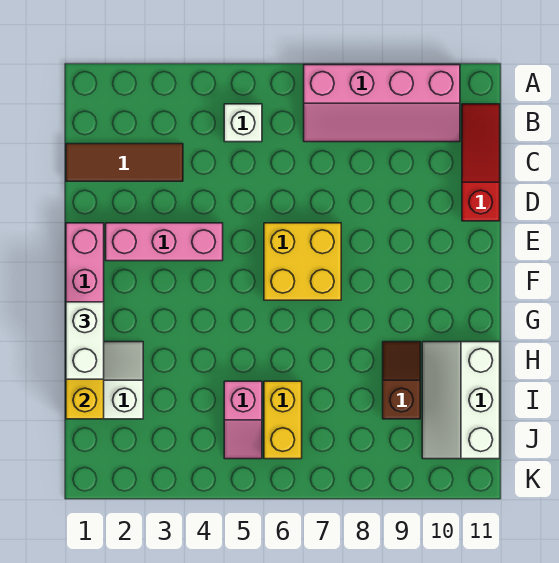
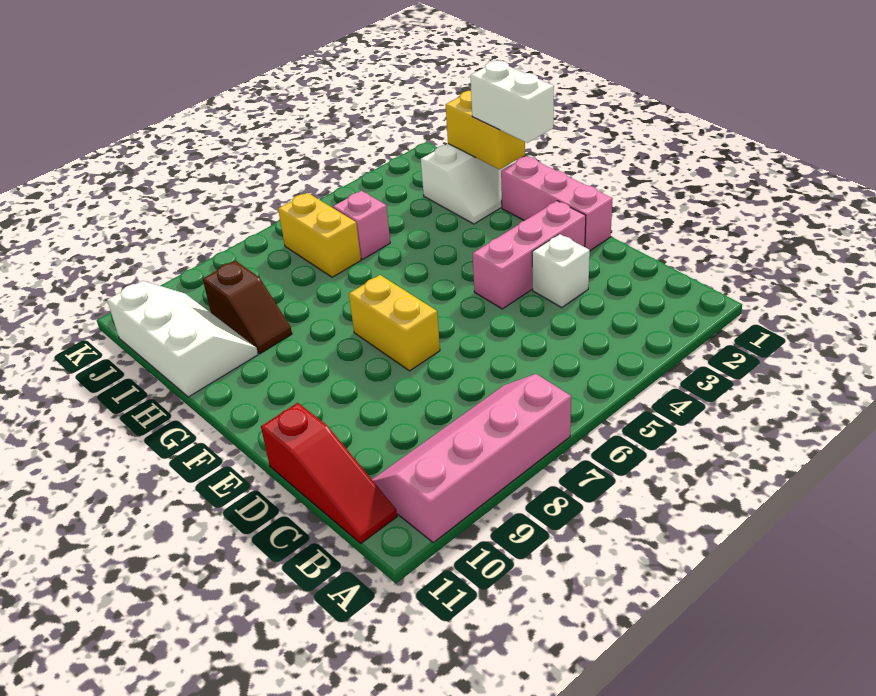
white brick B5 level 1 -> white brick D3 level 1
brown tile C1:C3 level 1 -> none
yellow brick E6:F7 level 1 -> yellow brick E7:F7 level 1

